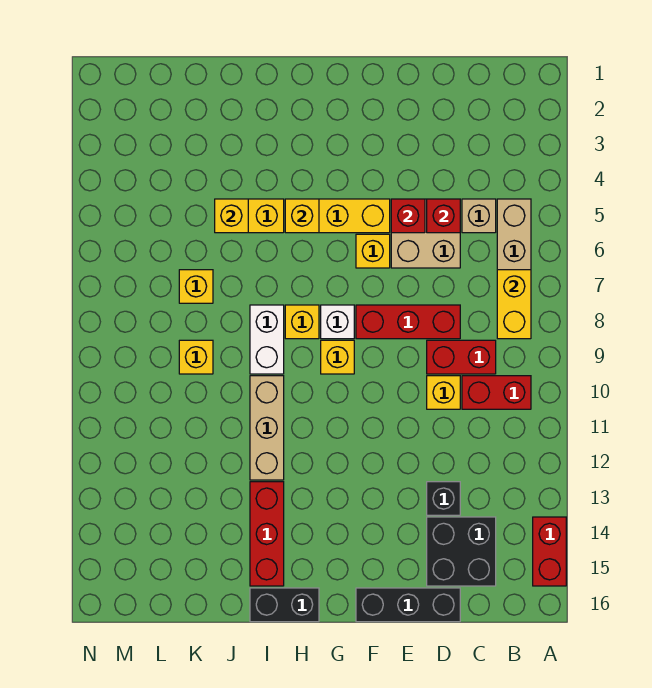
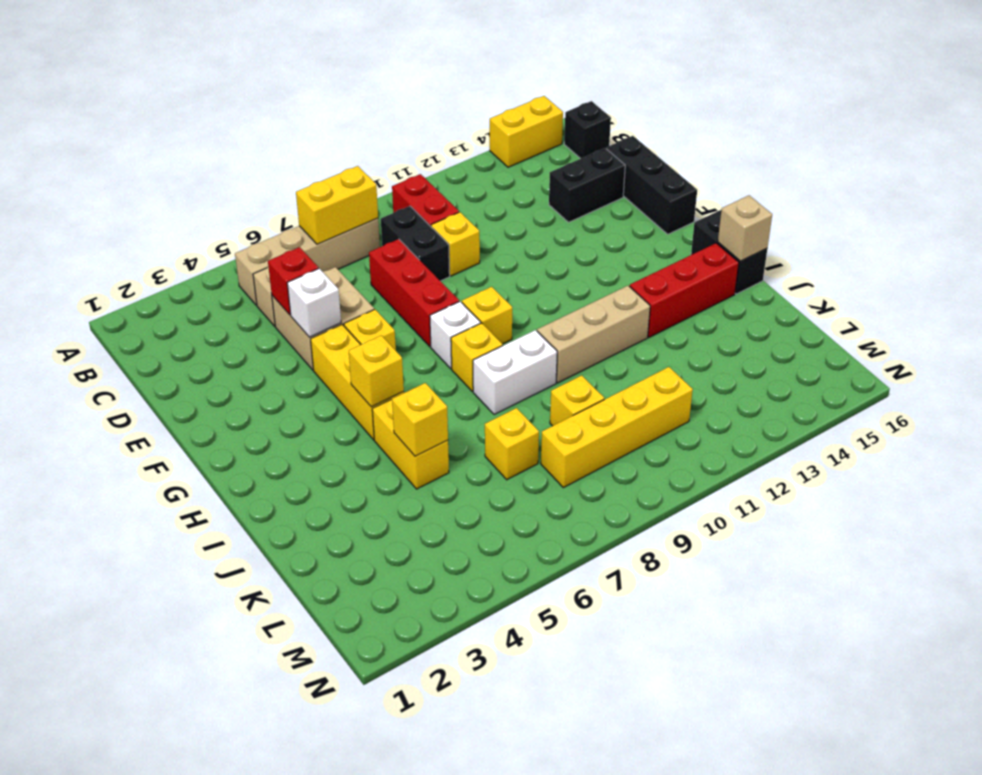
red brick A14:A15 level 1 -> yellow brick A14:A15 level 1
red brick C9:D9 level 1 -> black brick C9:D9 level 1
black brick C14:D15 level 1 -> black brick D14:D15 level 1
black brick D13 level 1 -> black brick B16 level 1
red brick E5 level 2 -> white brick E5 level 2
none -> tan brick I16 level 2
none -> yellow brick L8:L11 level 1

